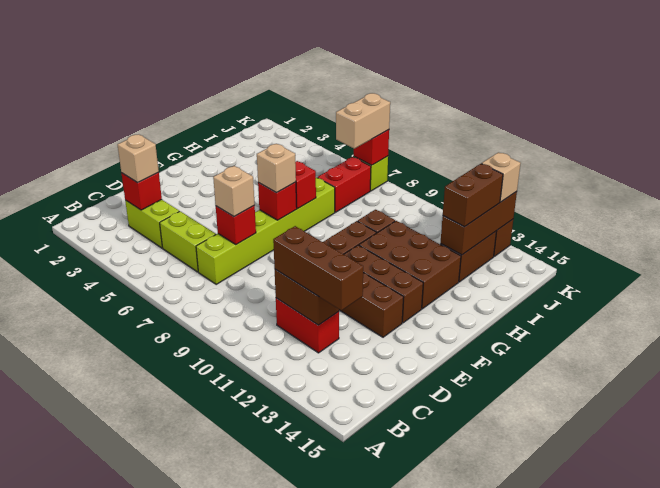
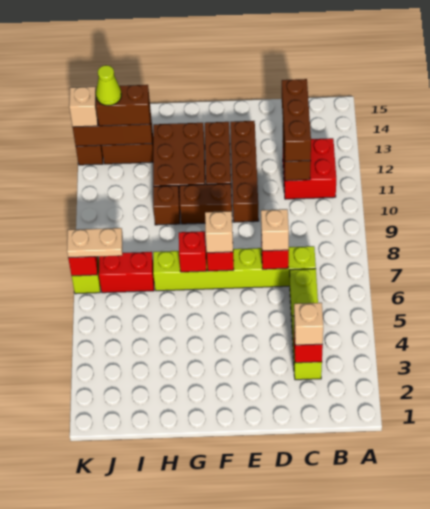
red brick C11:C12 level 1 -> red brick B11:C12 level 1
tan brick J7:K7 level 3 -> tan plate J7:K7 level 3
none -> lime cone J13 level 4

